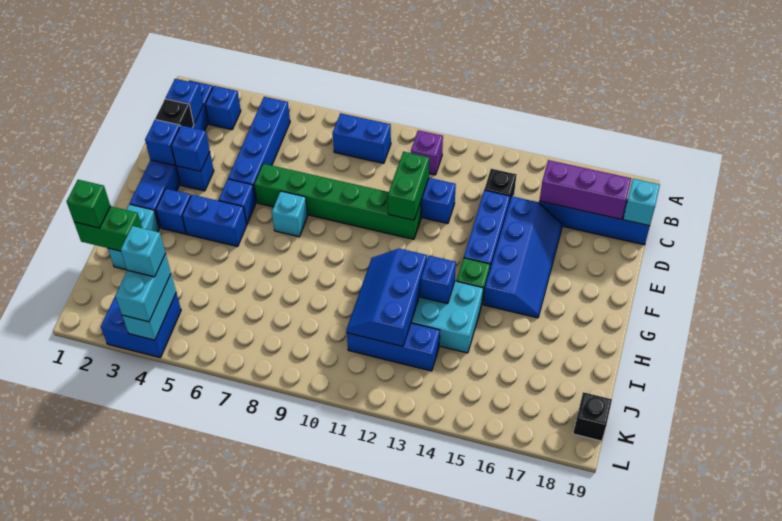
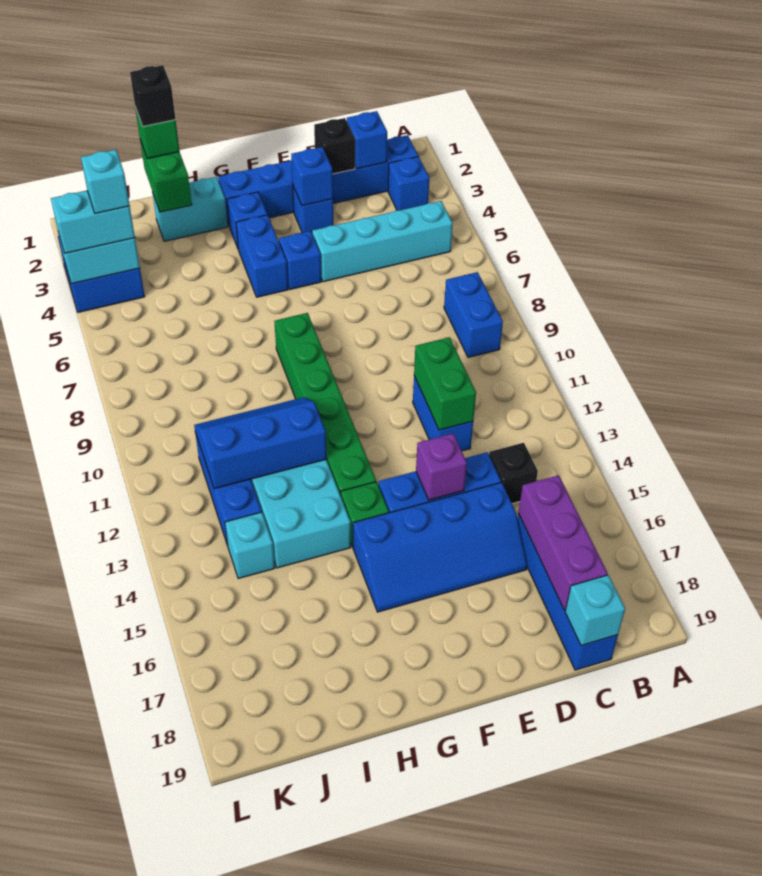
blue brick B5:E5 level 1 -> cyan brick B5:E5 level 1
purple brick B11 level 1 -> purple brick E14 level 2
green brick D11:E11 level 2 -> green brick D11:D12 level 2
blue brick E2 level 2 -> none
green brick E6:E11 level 1 -> green brick G8:G13 level 1
cyan brick F7 level 1 -> cyan brick J14 level 1
blue brick H13 level 2 -> none
black brick K19 level 1 -> black brick I1 level 4

